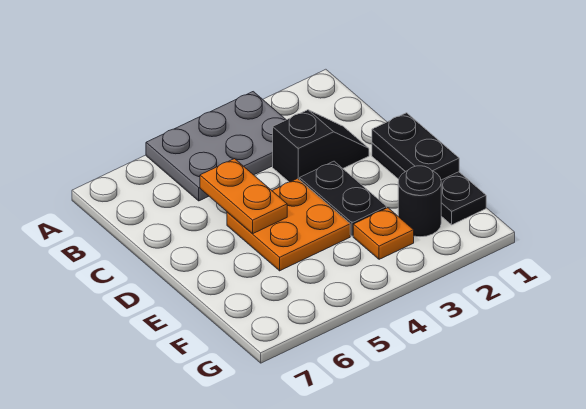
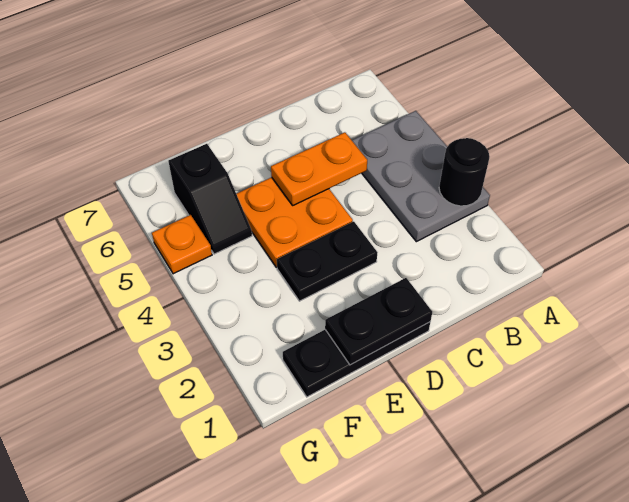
black slope C2:C3 level 1 top 3 -> black slope F5:F6 level 1 top 6
black round brick F2 level 1 -> black round brick A3 level 2
orange plate F3 level 1 -> orange plate G5 level 1

